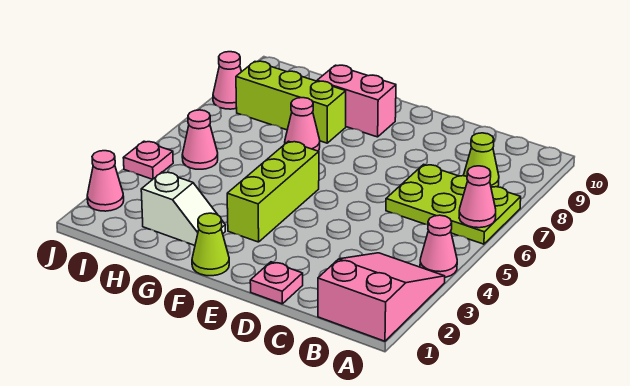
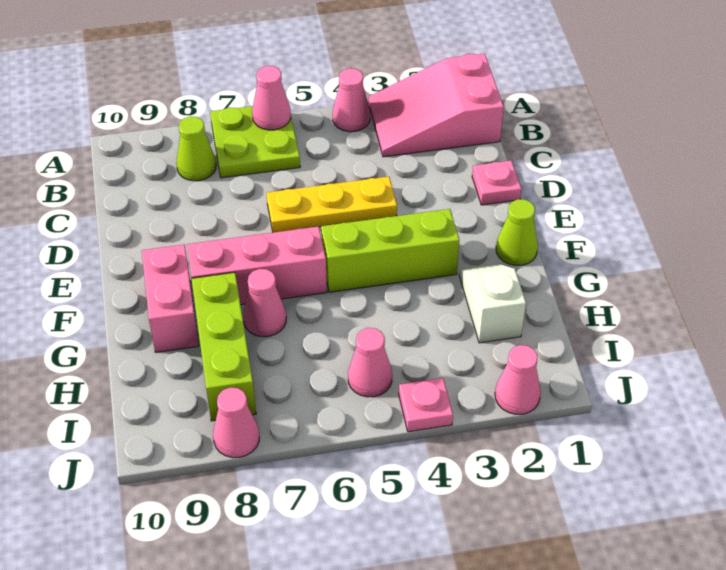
lime plate A6:C7 level 1 -> lime plate A6:B7 level 1
none -> yellow plate D4:D6 level 1
none -> pink brick F6:F8 level 1

